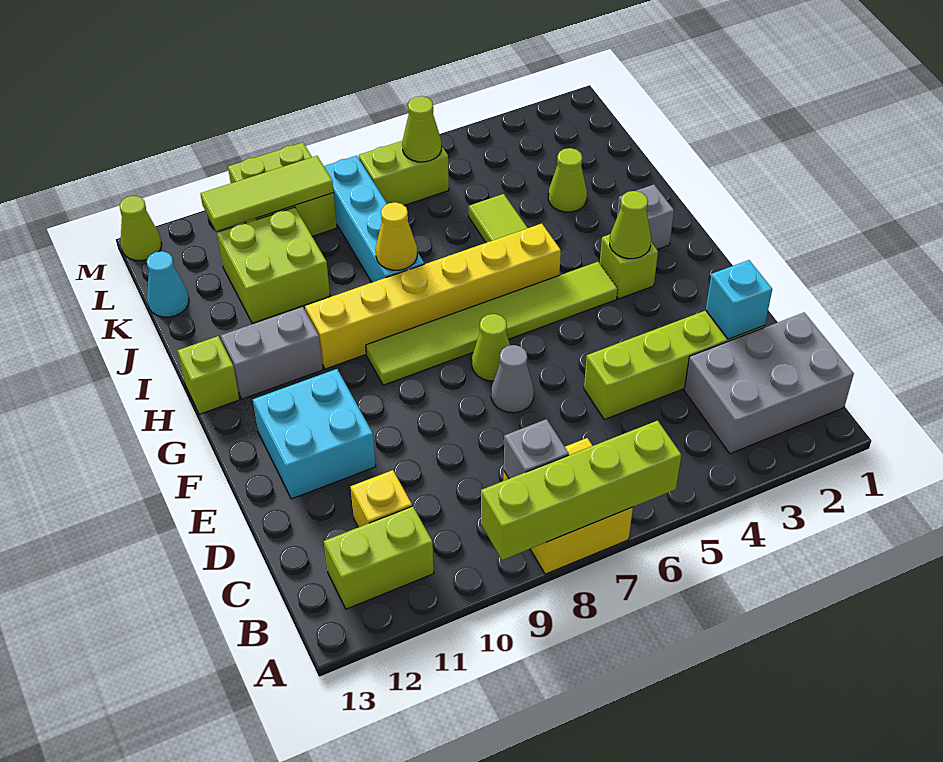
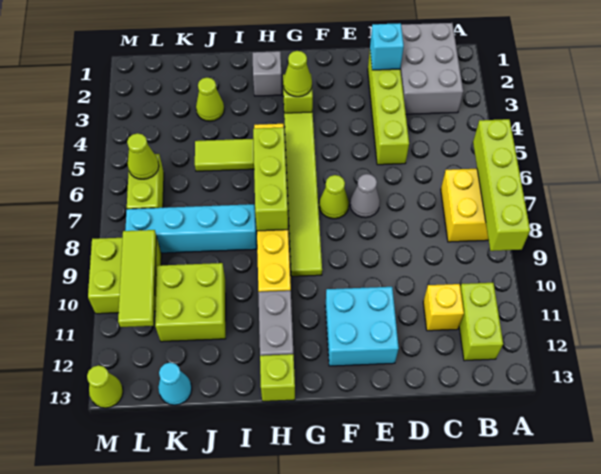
grey brick B8 level 2 -> none
none -> lime brick H6:H8 level 2
yellow cone I8 level 2 -> none

